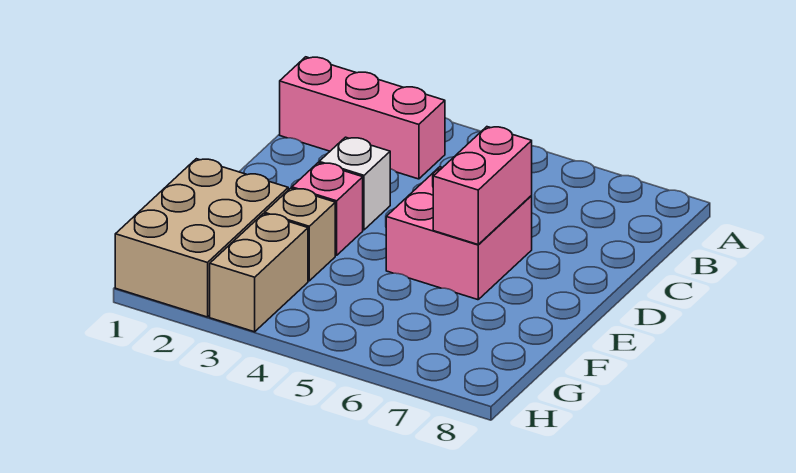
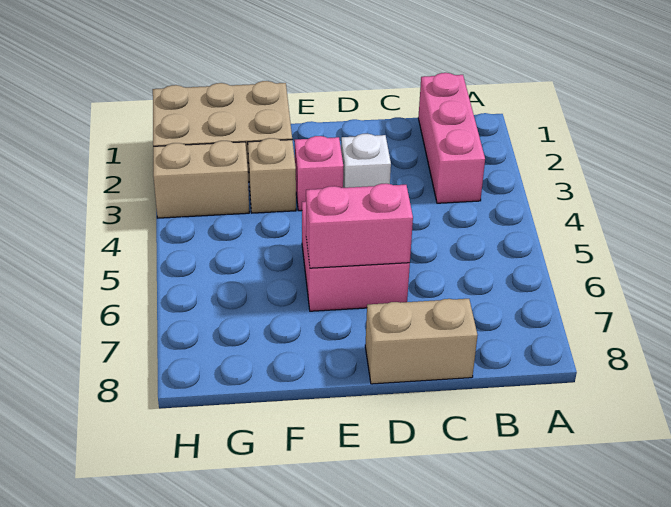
none -> tan brick C8:D8 level 1

